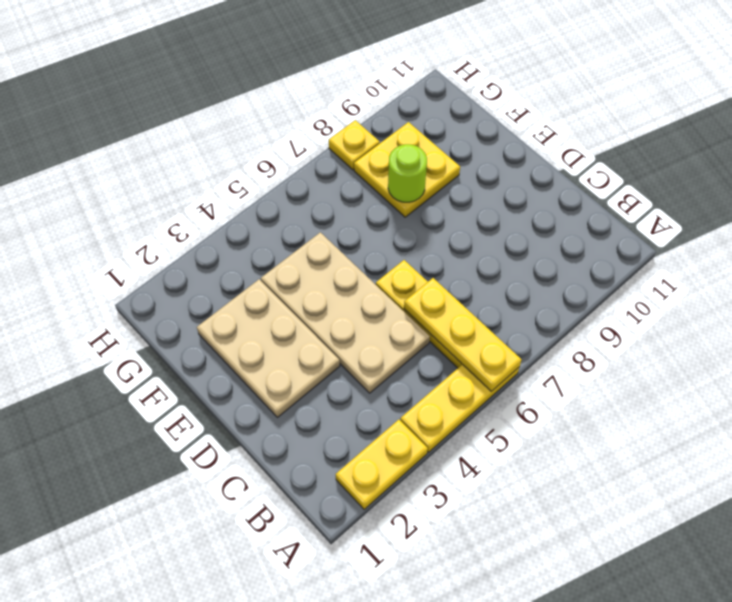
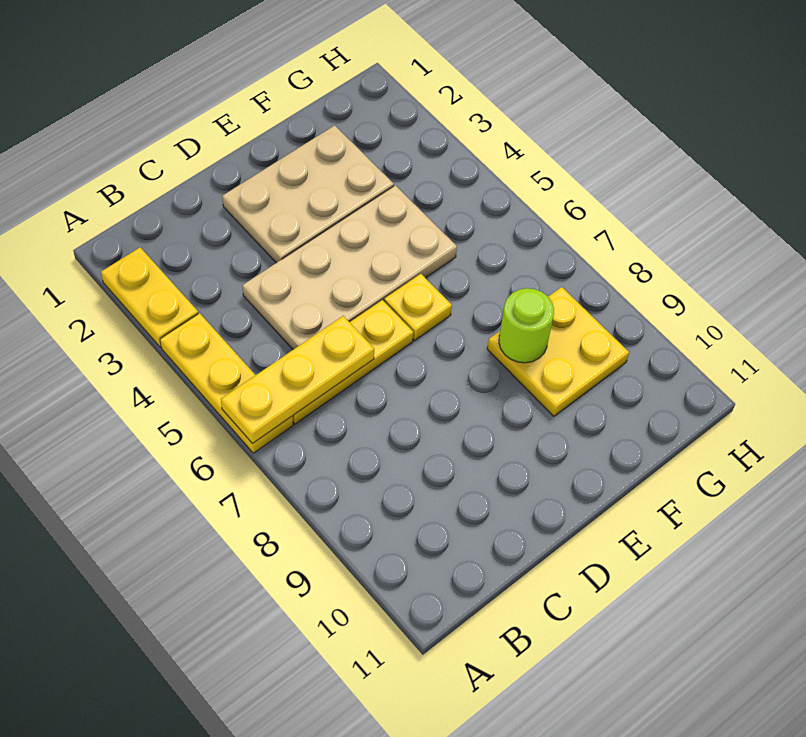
yellow plate H8 level 1 -> yellow plate E6 level 1

